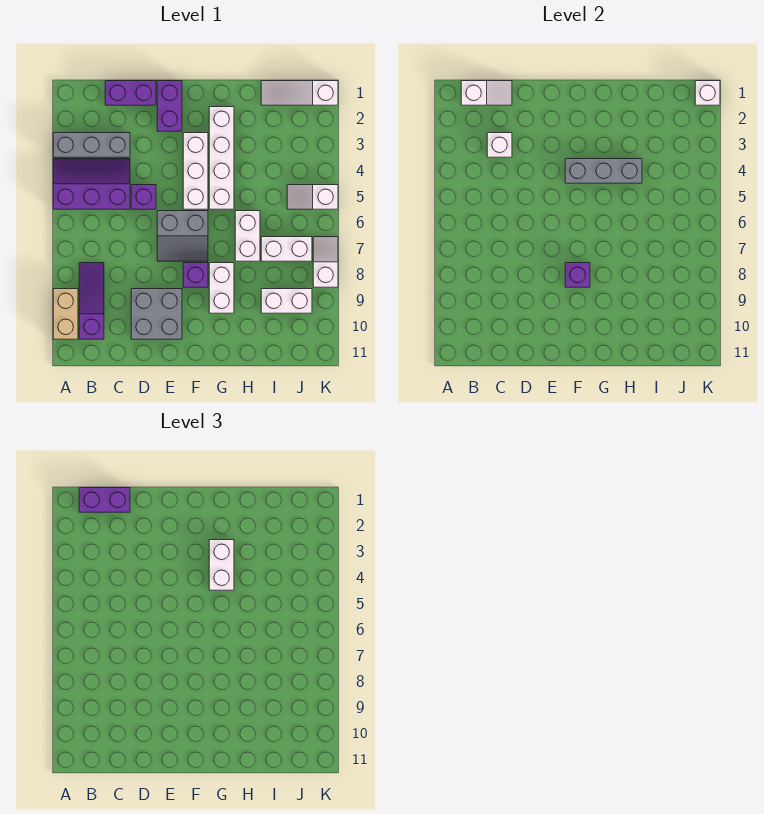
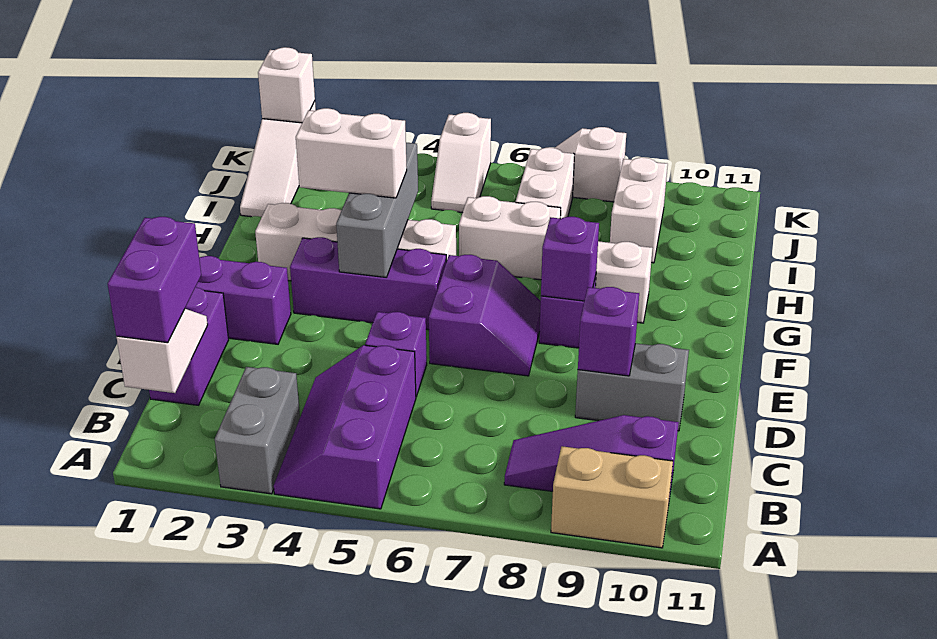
grey brick A3:C3 level 1 -> grey brick A3:B3 level 1
white brick C3 level 2 -> none
grey brick D9:E10 level 1 -> grey brick D9:D10 level 1
none -> purple brick D9 level 2
grey slope E6:F7 level 1 top 6 -> purple slope E6:F7 level 1 top 6
white brick F3:F5 level 1 -> purple brick F3:F5 level 1

